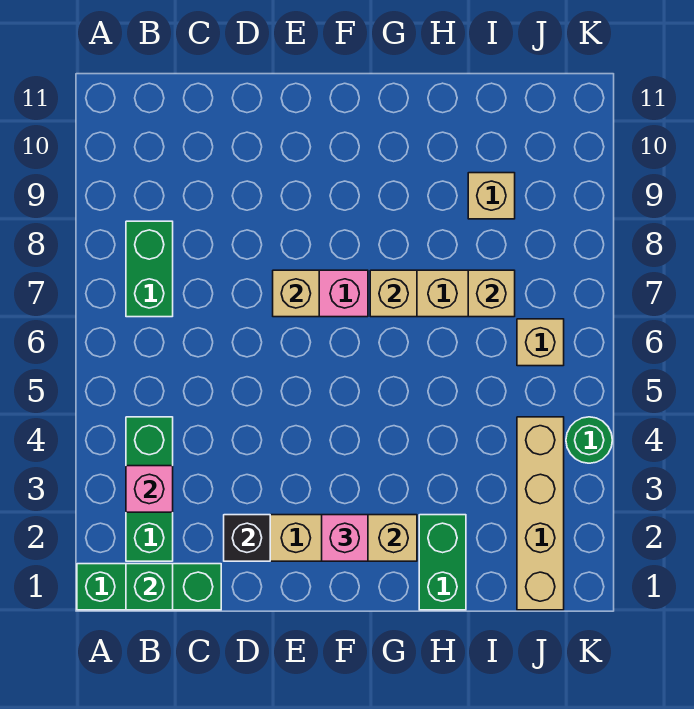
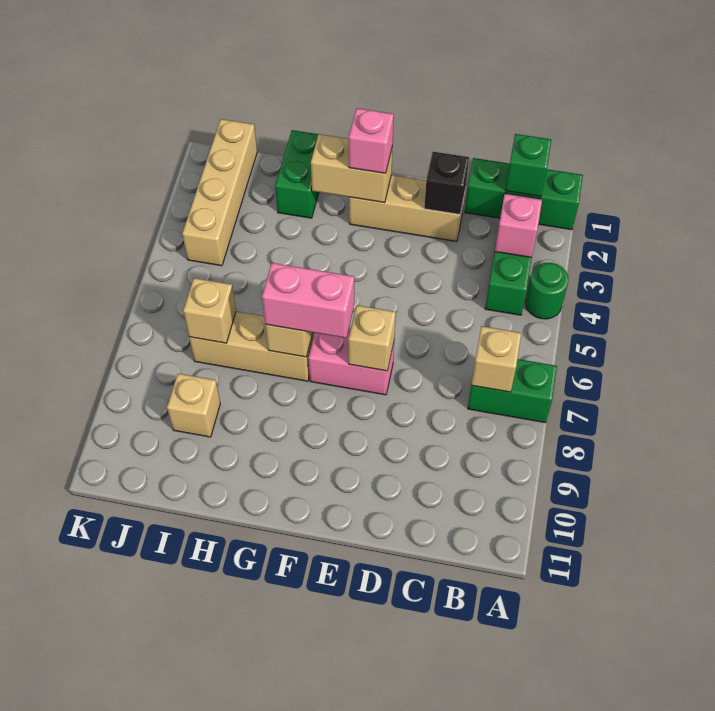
green brick B7:B8 level 1 -> green brick A7:B7 level 1
none -> pink brick F7:G7 level 3
tan brick J6 level 1 -> tan brick B7 level 2
green round brick K4 level 1 -> green round brick A4 level 1

